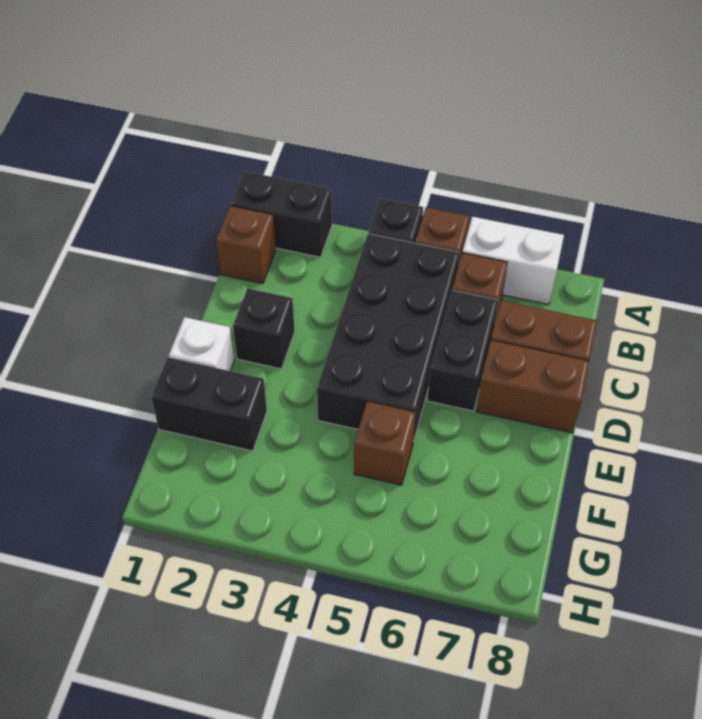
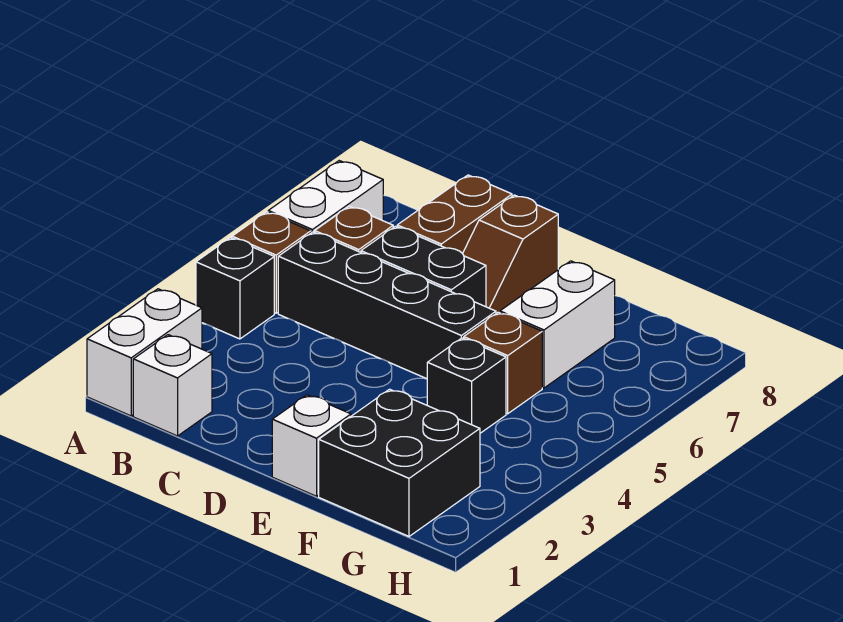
black brick A1:A2 level 1 -> white brick A1:A2 level 1
brown brick B1 level 1 -> white brick B1 level 1
black brick B4:E5 level 1 -> black brick B5:E5 level 1
black brick D2 level 1 -> black brick F4 level 1
brown brick D7:D8 level 1 -> brown slope D7:D8 level 1 top 8
black brick F1:F2 level 1 -> black brick F1:G2 level 1
none -> white brick F6:F7 level 1

